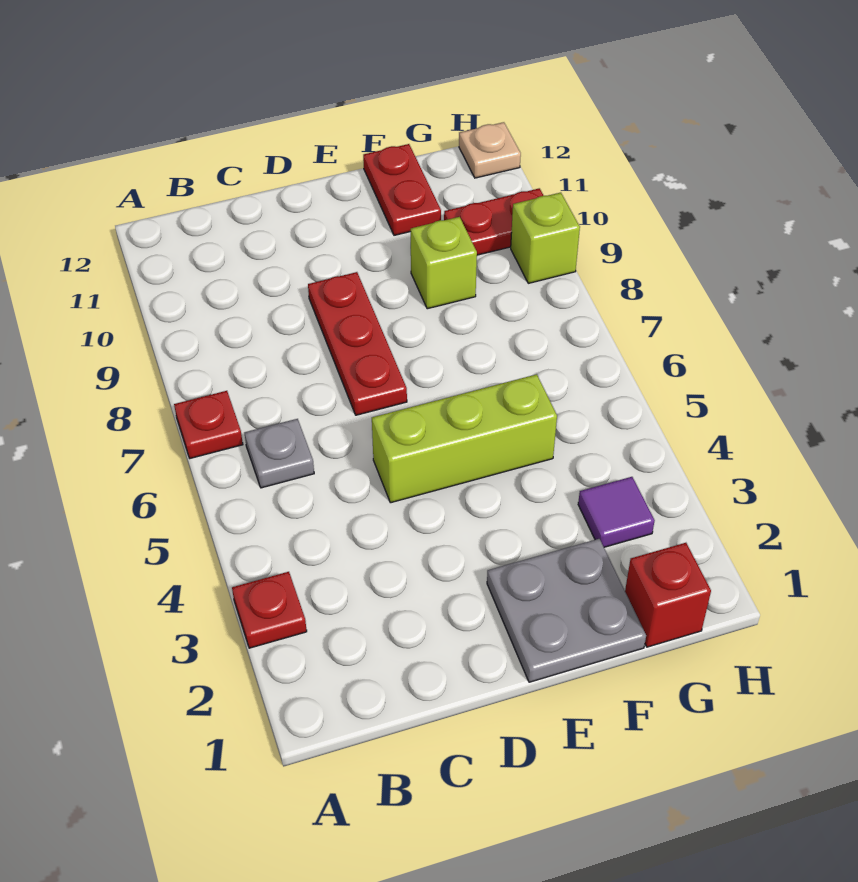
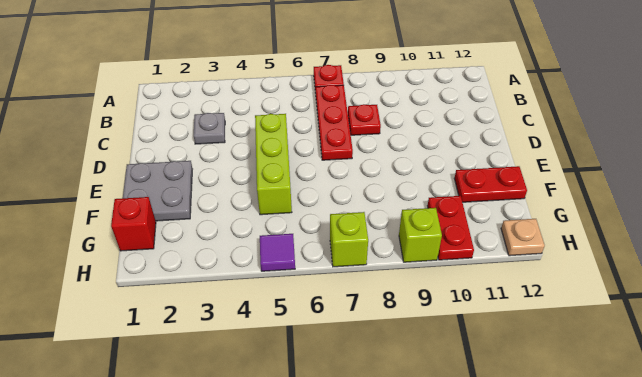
red plate A3 level 1 -> red plate C8 level 1
grey plate B6 level 1 -> grey plate C3 level 1
red plate D7:D9 level 1 -> red plate B7:D7 level 1
lime brick F9 level 1 -> lime brick H7 level 1
purple tile G3 level 1 -> purple tile H5 level 1

